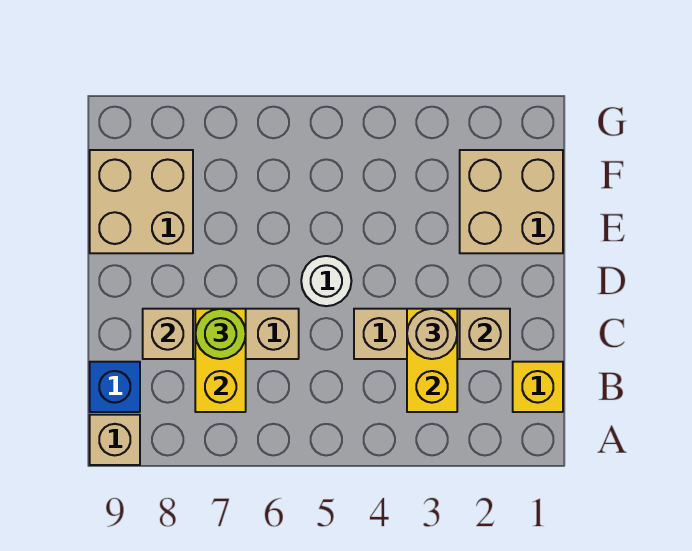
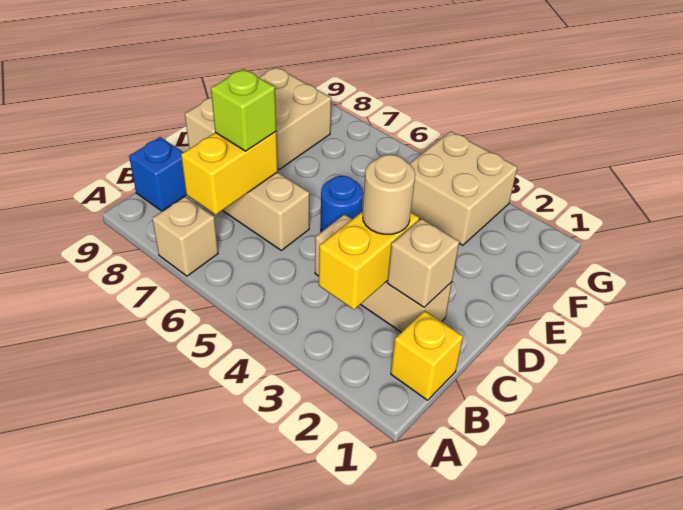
tan brick A9 level 1 -> tan brick A7 level 1
lime round brick C7 level 3 -> lime brick C7 level 3
white round brick D5 level 1 -> blue round brick D5 level 1
tan brick E1:F2 level 1 -> tan brick F3:G4 level 1

